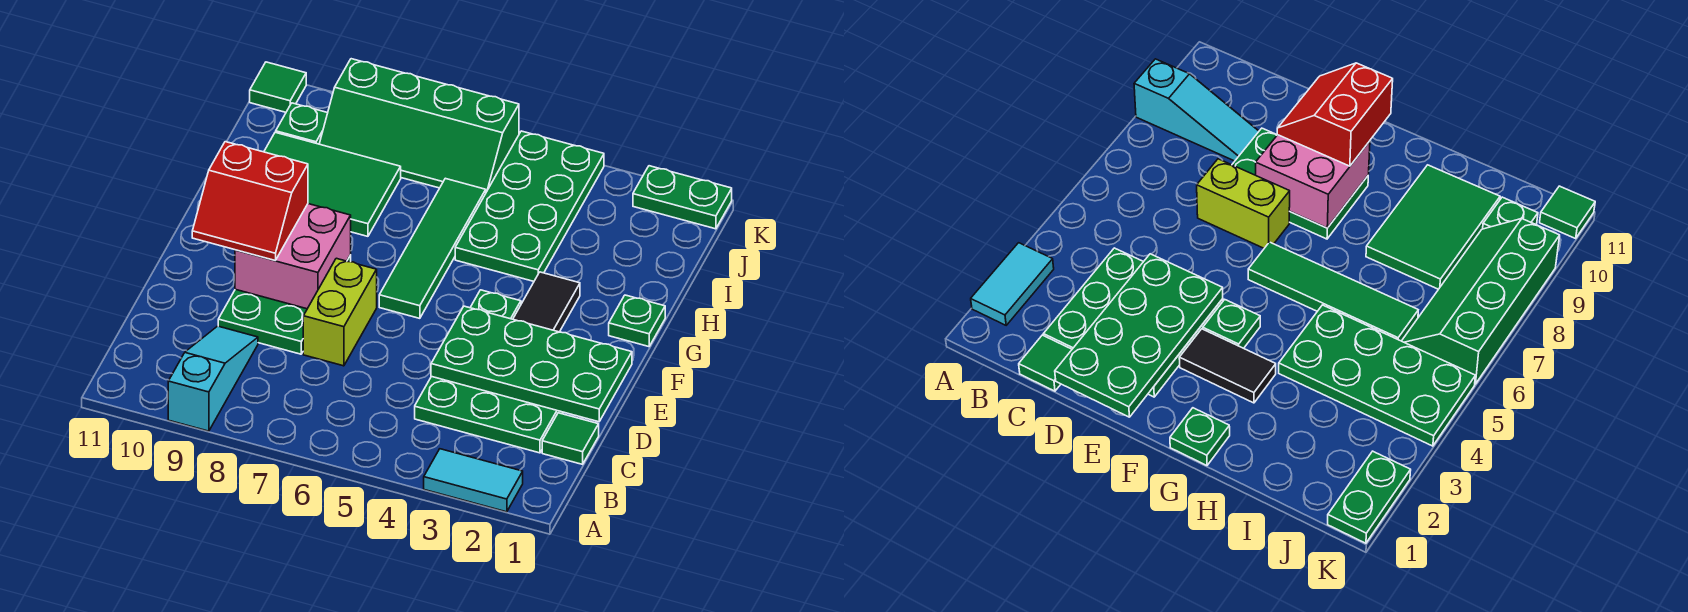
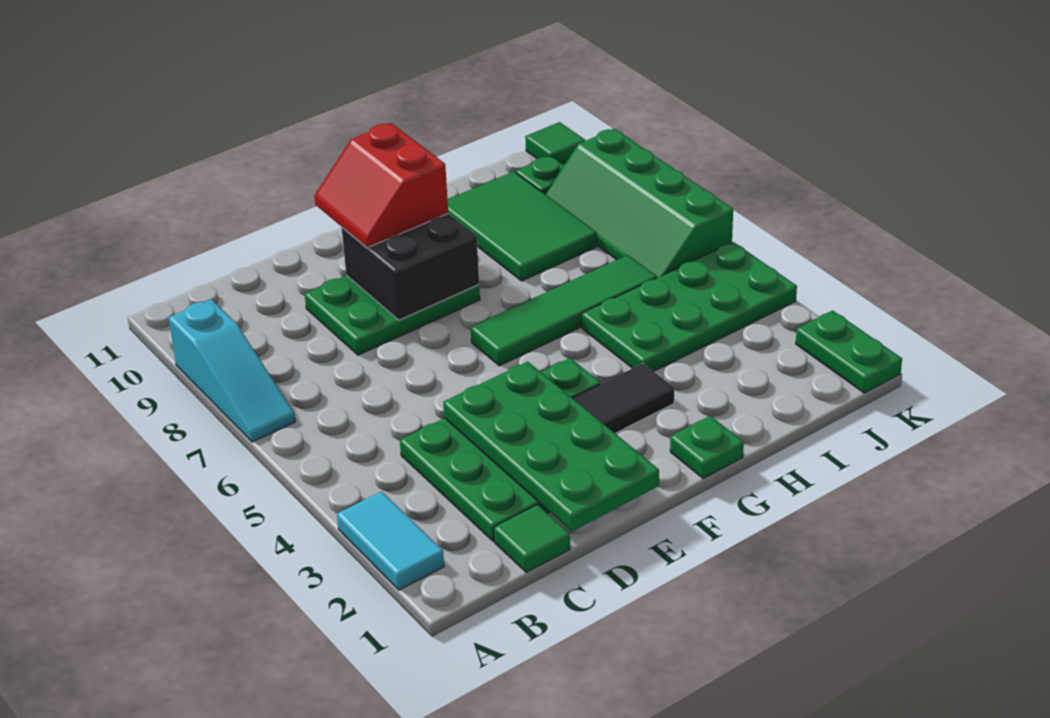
cyan slope A9:C9 level 1 top A -> cyan slope A7:A9 level 1 top 9
lime brick D7:E7 level 1 -> none
pink brick E8:F9 level 2 -> black brick E8:F9 level 2

